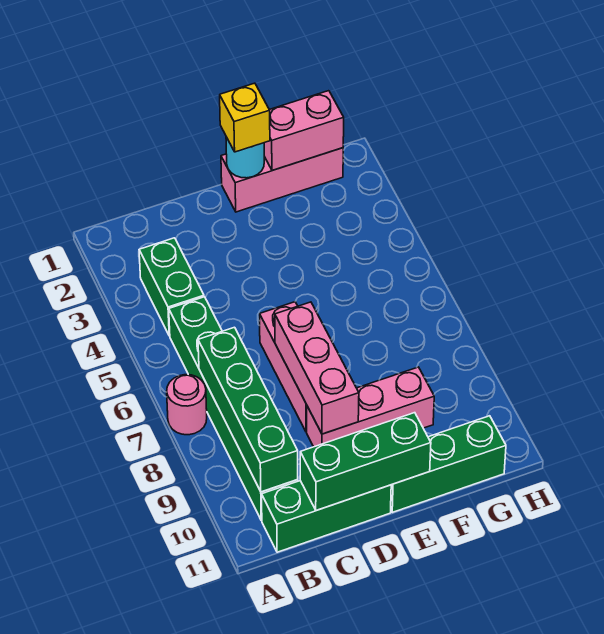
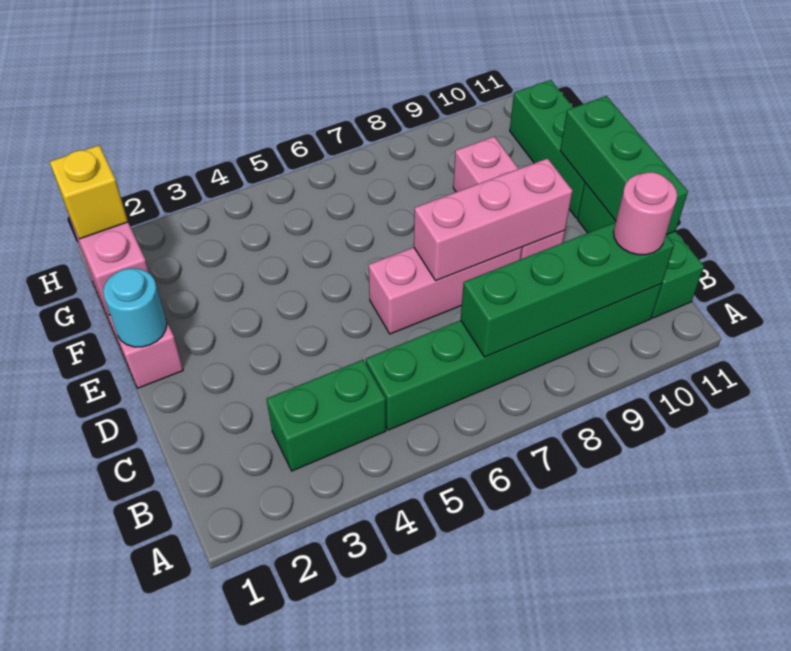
pink round brick A7 level 1 -> pink round brick B10 level 3
yellow brick E1 level 3 -> yellow brick G1 level 3

